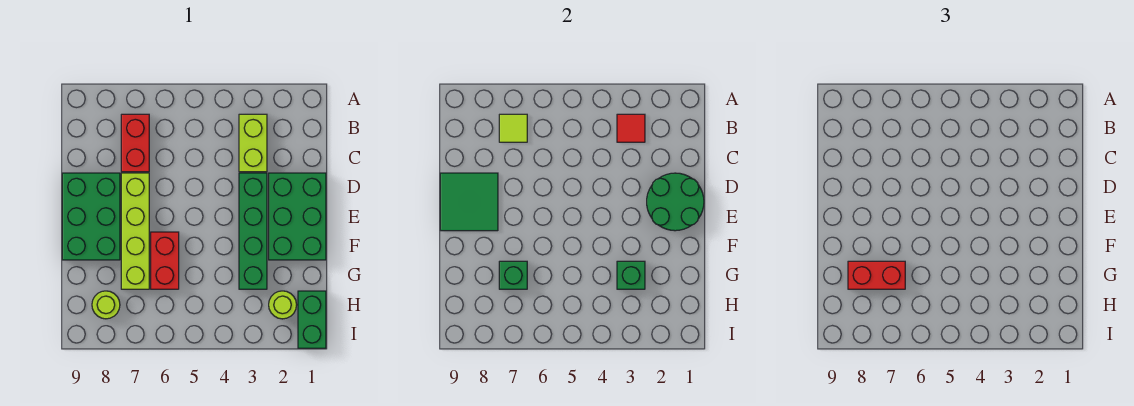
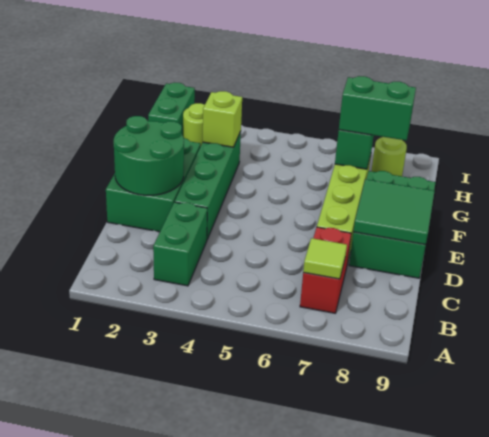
lime brick B3:C3 level 1 -> green brick B3:C3 level 1
red tile B3 level 2 -> none
red brick F6:G6 level 1 -> none
green brick G3 level 2 -> lime brick G3 level 2
red brick G7:G8 level 3 -> green brick G7:G8 level 3

